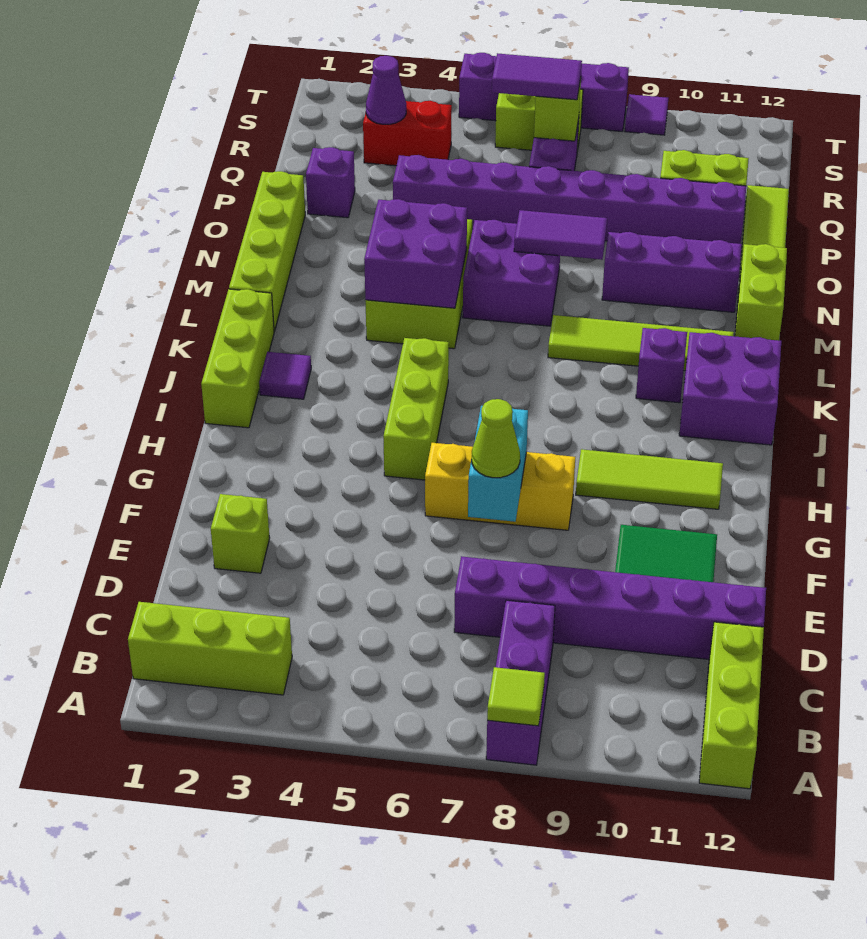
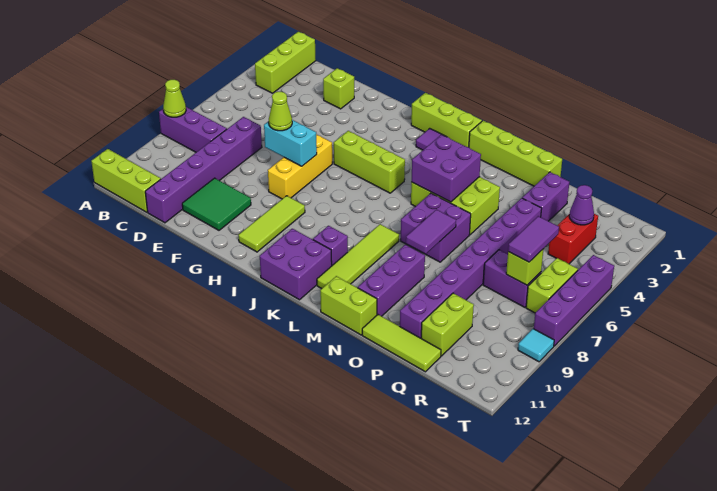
lime tile A8 level 2 -> lime cone A8 level 2
purple brick P2 level 1 -> purple brick P2:P3 level 1
purple tile T9 level 1 -> cyan tile T9 level 1

